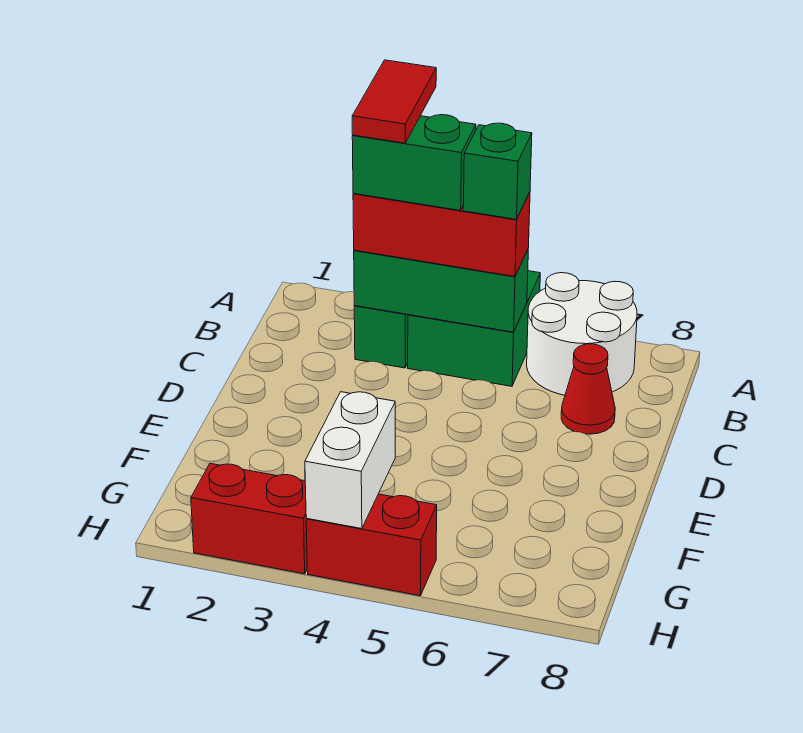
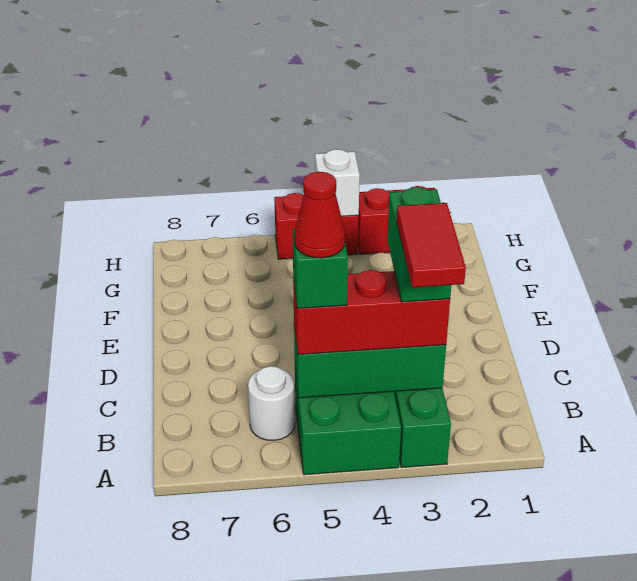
white round brick A6:B7 level 1 -> white round brick B6 level 1
green brick B3:B4 level 4 -> green brick B3:C3 level 4
red cone C7 level 1 -> red cone B5 level 5
white brick G4:H4 level 2 -> white brick H4 level 2

